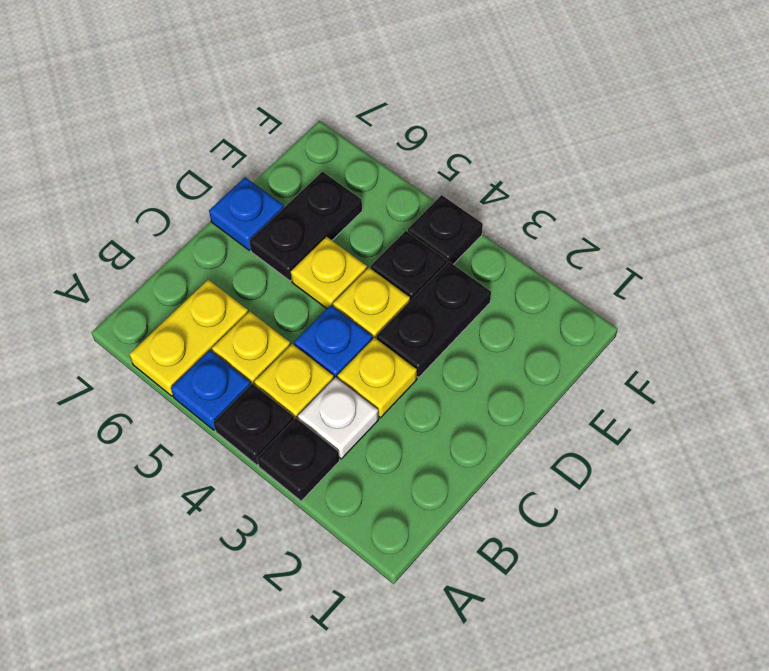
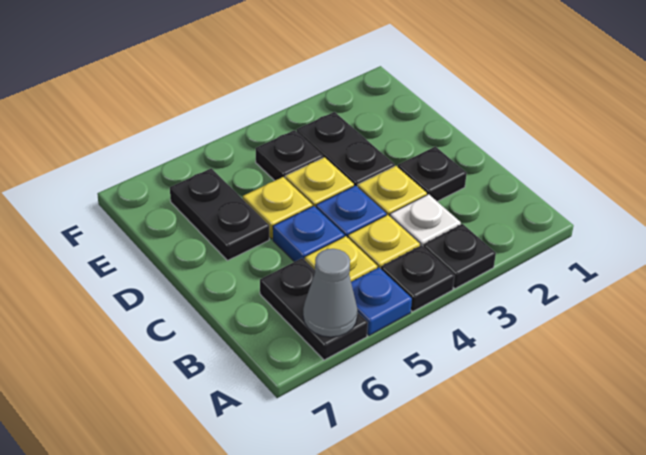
yellow plate A6:B6 level 1 -> black plate A6:B6 level 1
none -> grey cone A6 level 2
blue plate D7 level 1 -> blue plate C5 level 1
black plate F4 level 1 -> black plate C2 level 1

